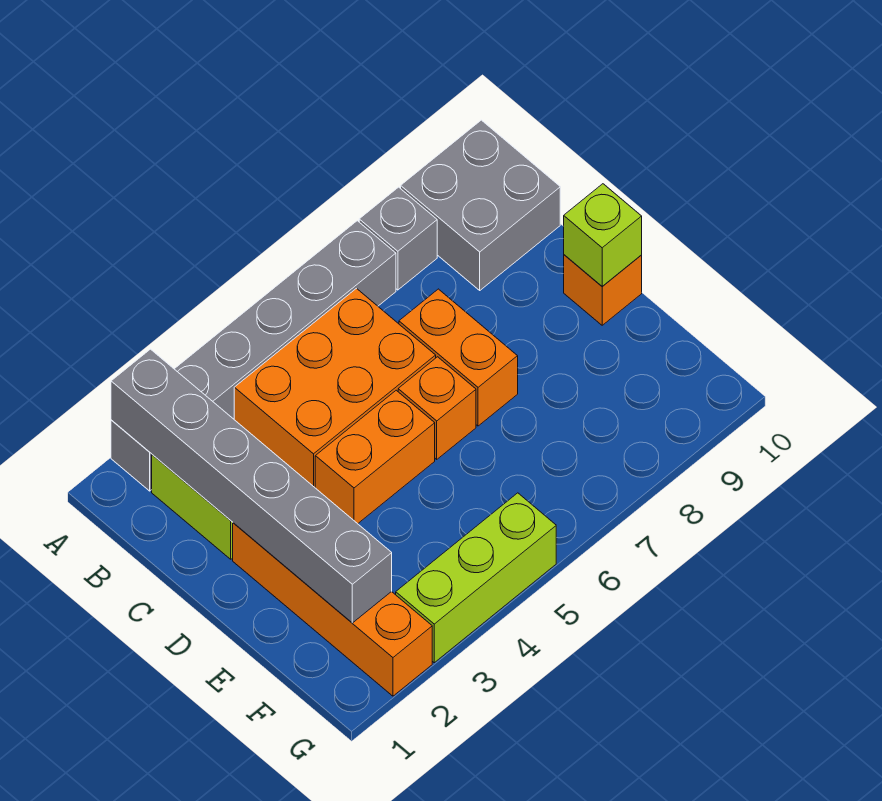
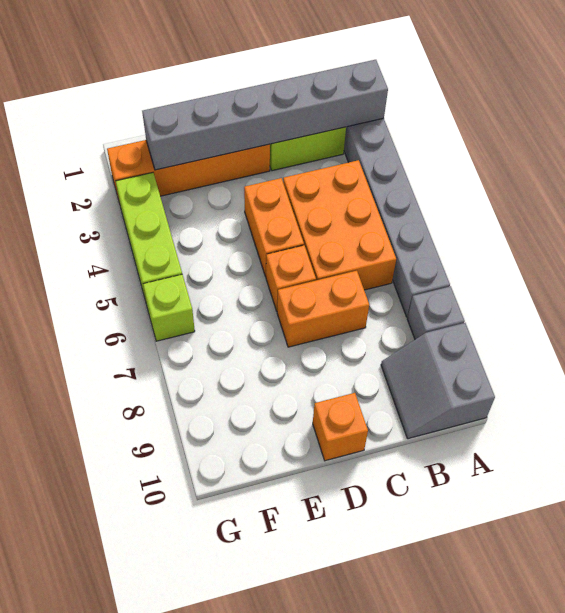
grey brick A9:B10 level 1 -> grey slope A9:B10 level 1 top A
lime brick D10 level 2 -> lime brick G6 level 1

